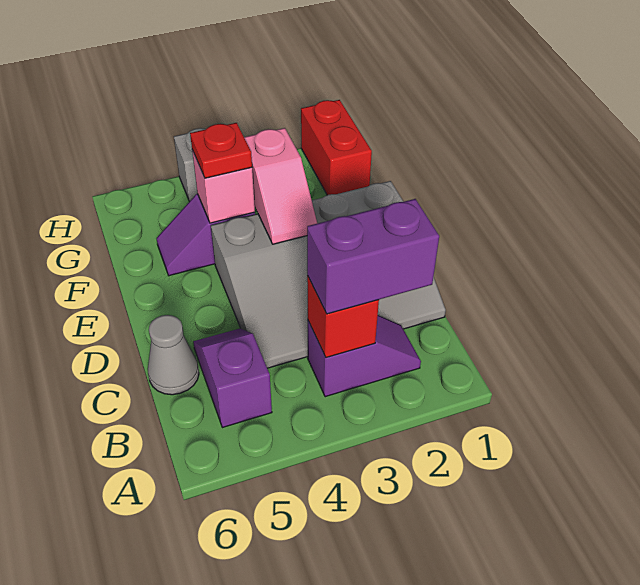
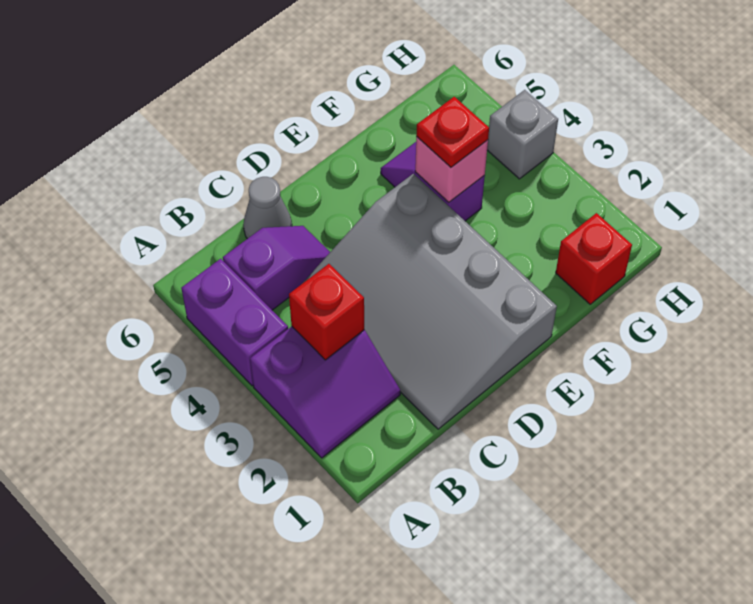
purple slope B2:B3 level 1 top 3 -> purple slope A2:B3 level 1 top 3
purple brick B2:B3 level 3 -> purple brick A4:A5 level 1
pink slope E3:F3 level 2 top F -> none
red brick G1:H1 level 1 -> red brick G1 level 1

